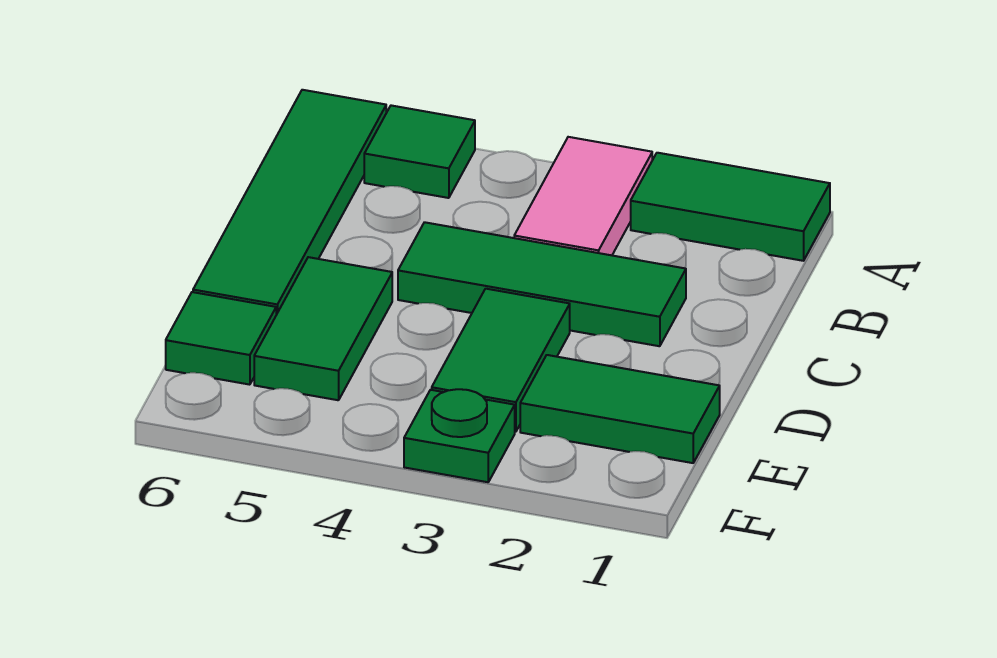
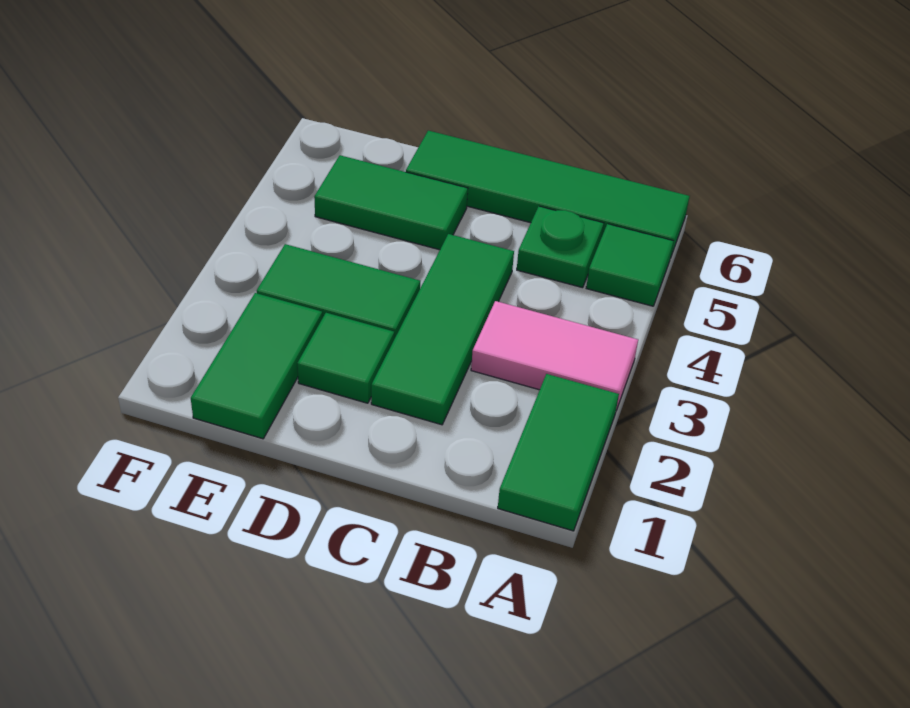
green tile E6 level 1 -> green tile D2 level 1
green plate F3 level 1 -> green plate B5 level 1

